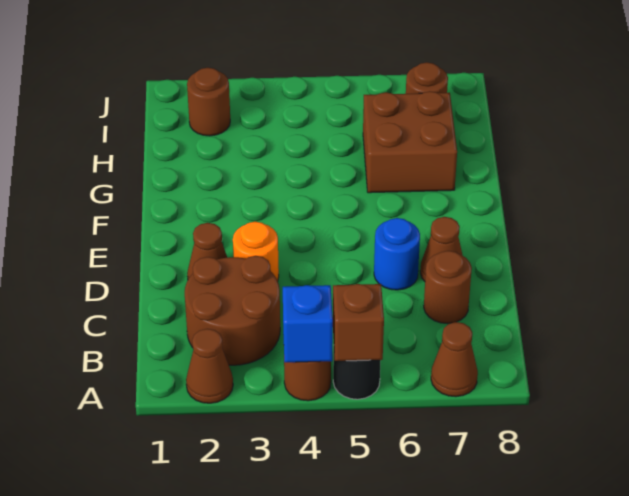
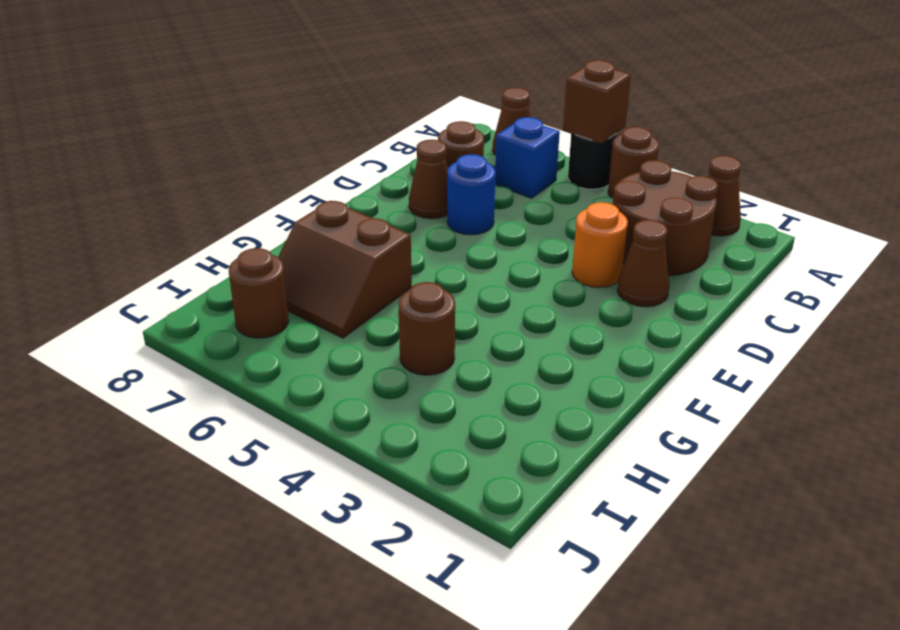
blue brick A4 level 2 -> blue brick B6 level 1
brown brick G6:H7 level 1 -> brown slope G6:H7 level 1 top G
brown round brick I2 level 1 -> brown round brick H4 level 1

